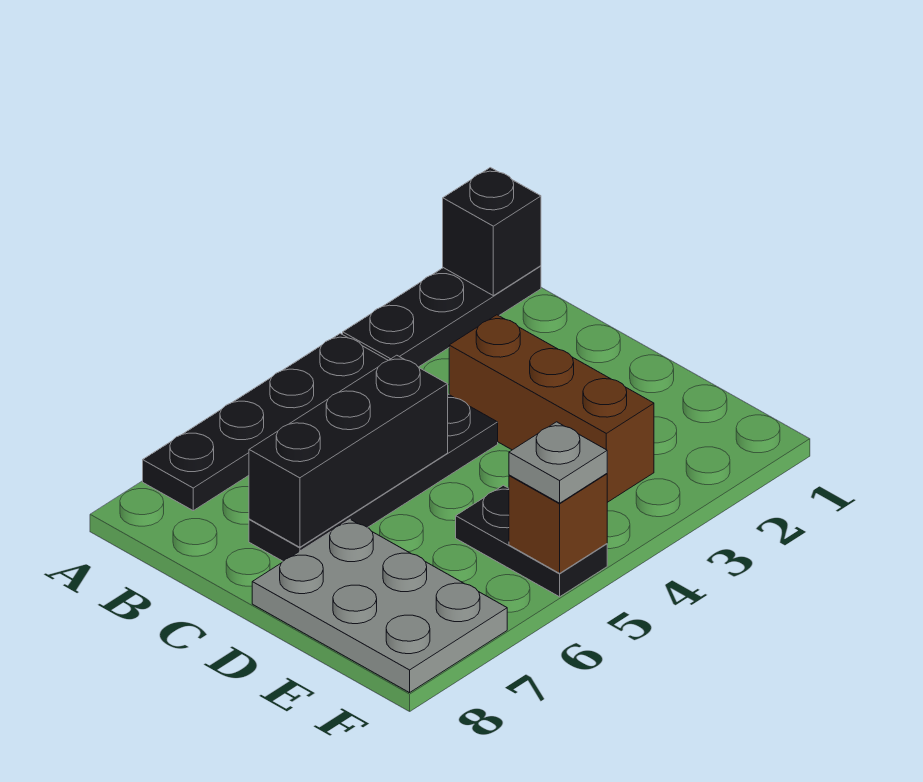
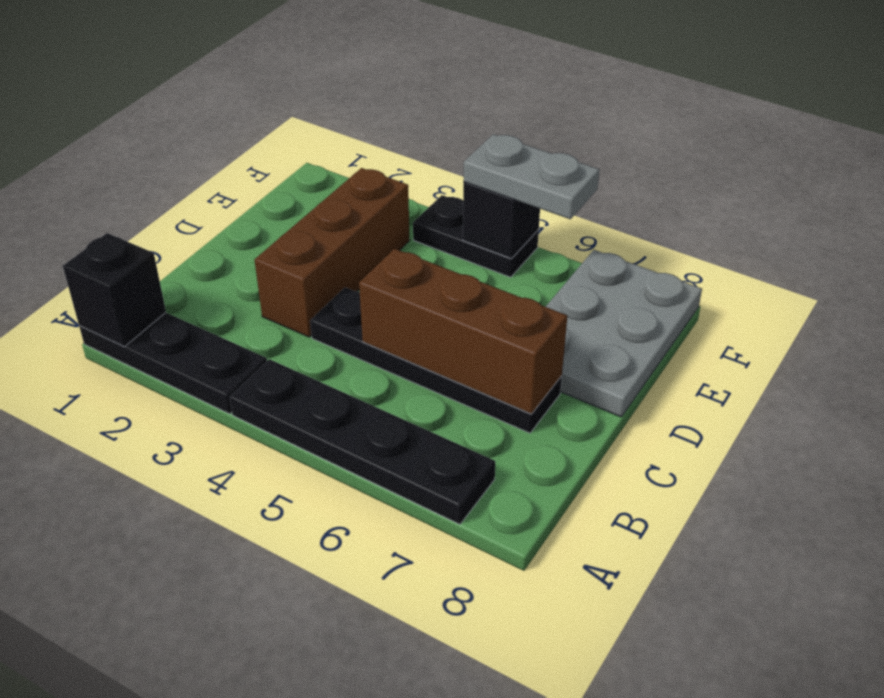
black brick C5:C7 level 2 -> brown brick C5:C7 level 2
black plate E5:F5 level 1 -> black plate F4:F5 level 1
brown brick F5 level 2 -> black brick F5 level 2
grey plate F5 level 3 -> grey plate F5:F6 level 3

